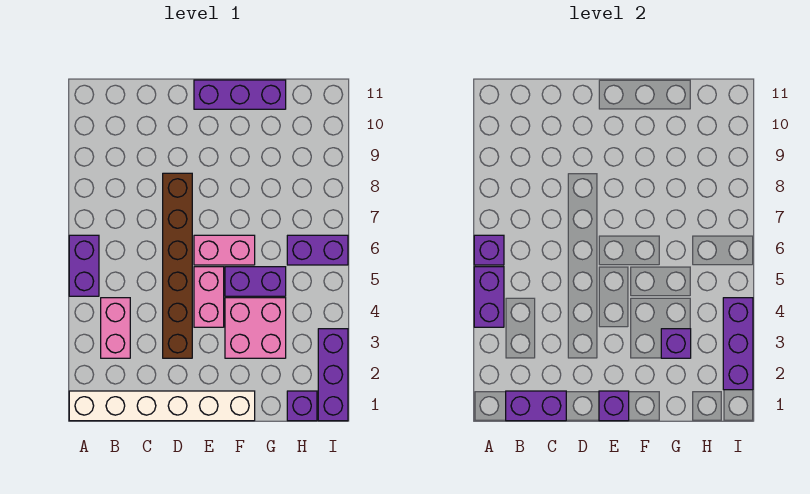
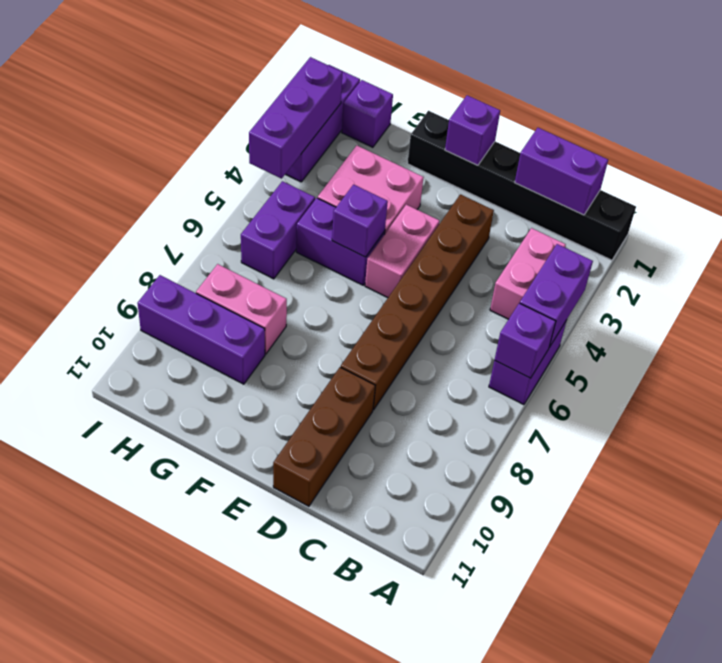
white brick A1:F1 level 1 -> black brick A1:F1 level 1
none -> brown brick D9:D11 level 1
pink brick E6:F6 level 1 -> pink brick G8:H8 level 1
purple brick E11:G11 level 1 -> purple brick G9:I9 level 1
purple brick G3 level 2 -> purple brick F5 level 2
purple brick H6:I6 level 1 -> purple brick H5:H6 level 1

